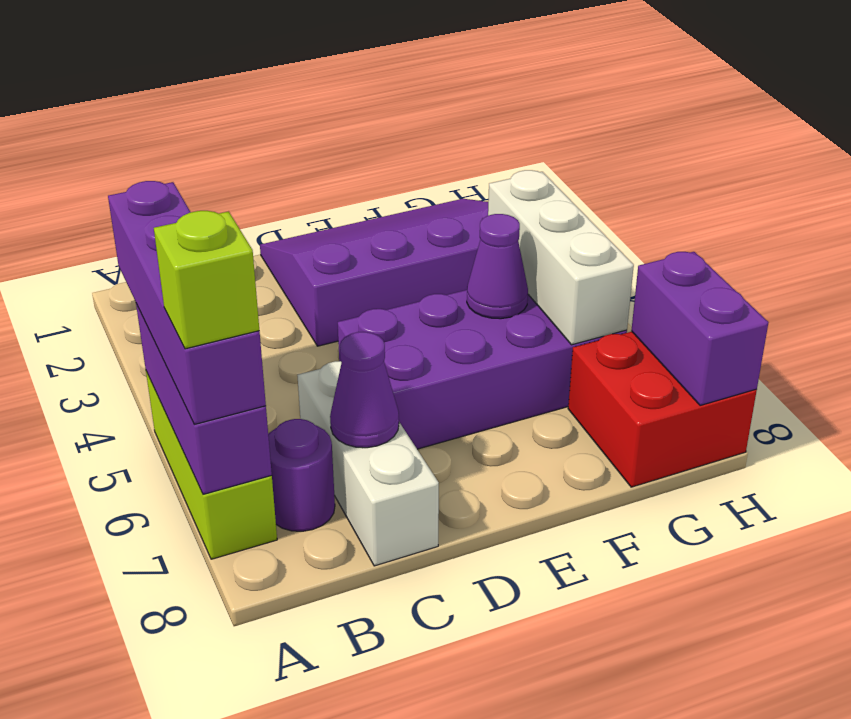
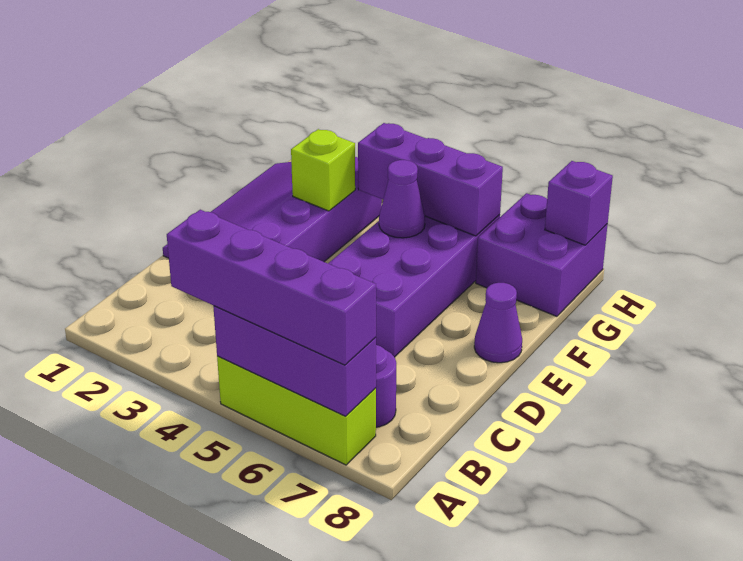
lime brick A7 level 4 -> lime brick F3 level 2
white brick C6:C8 level 1 -> none
purple cone C7 level 2 -> purple cone E8 level 1
white brick G4:G6 level 2 -> purple brick G4:G6 level 2
red brick G7:H8 level 1 -> purple brick G7:H8 level 1
purple brick H7:H8 level 2 -> purple brick H8 level 2

